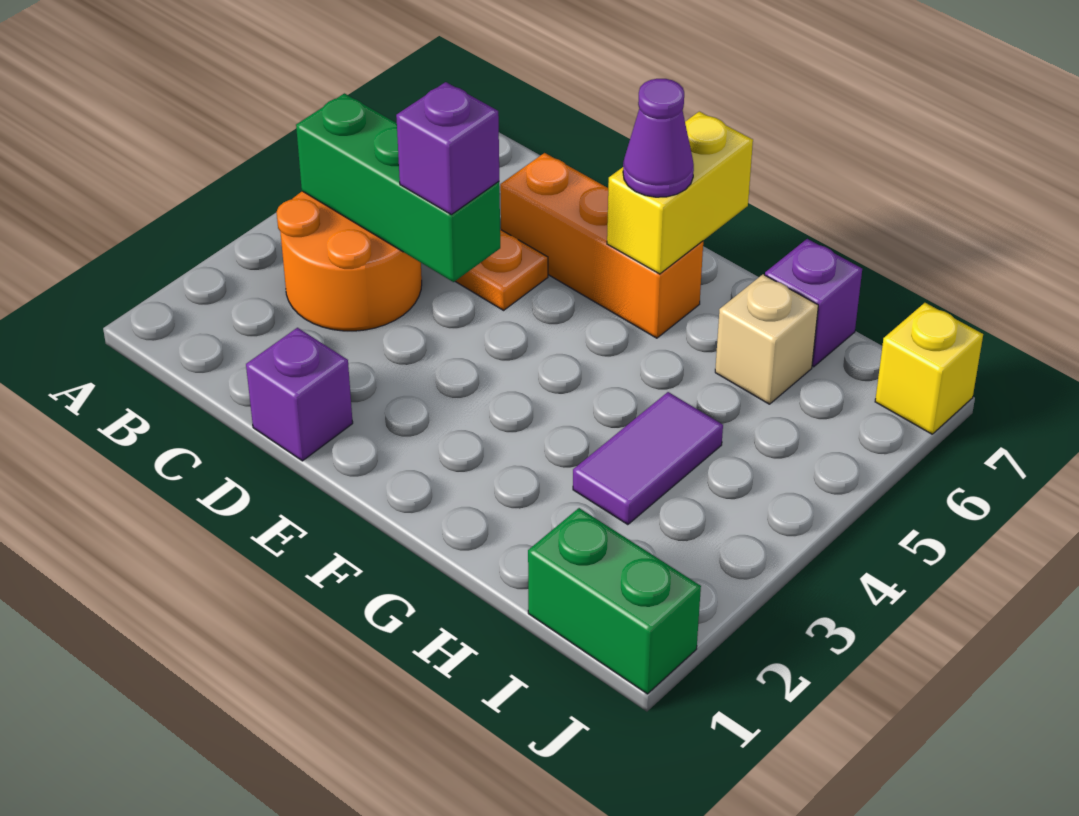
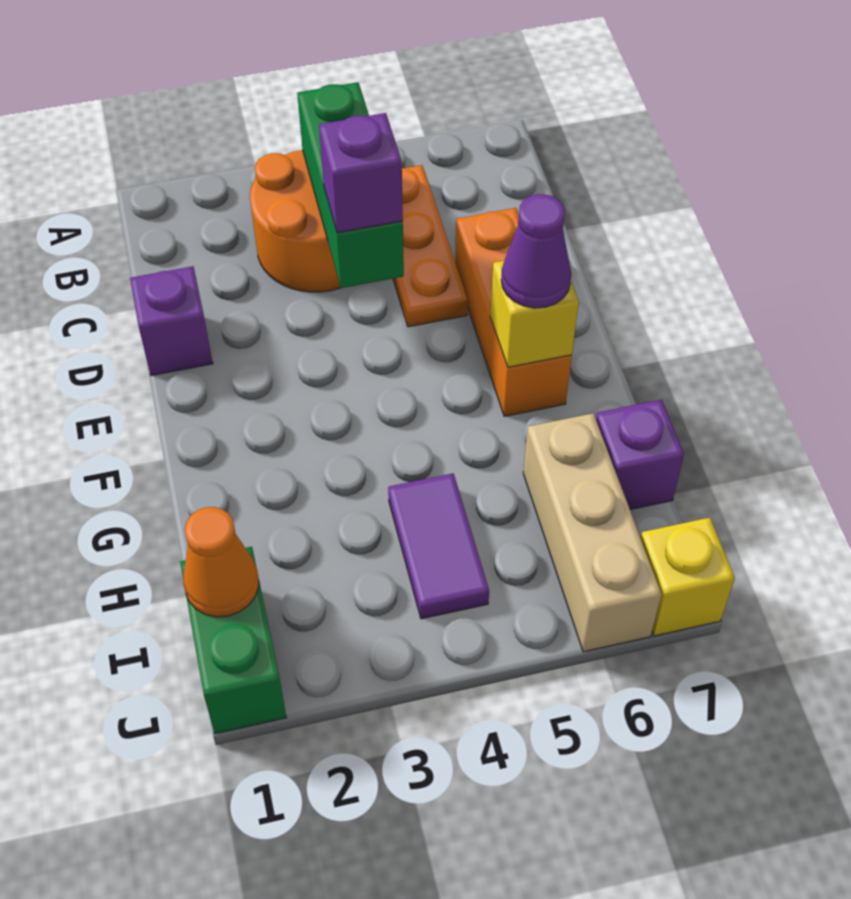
yellow brick F6:F7 level 2 -> yellow brick F6 level 2
purple tile H3:H4 level 1 -> purple tile H4:I4 level 1
tan brick H6 level 1 -> tan brick H6:J6 level 1
none -> orange cone I1 level 2

